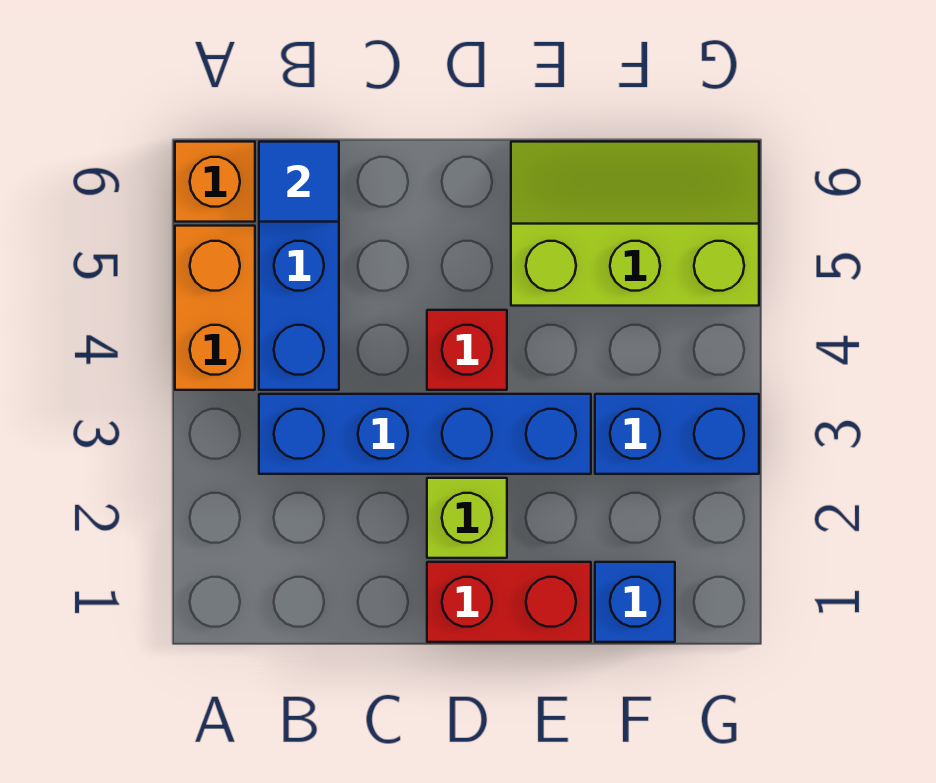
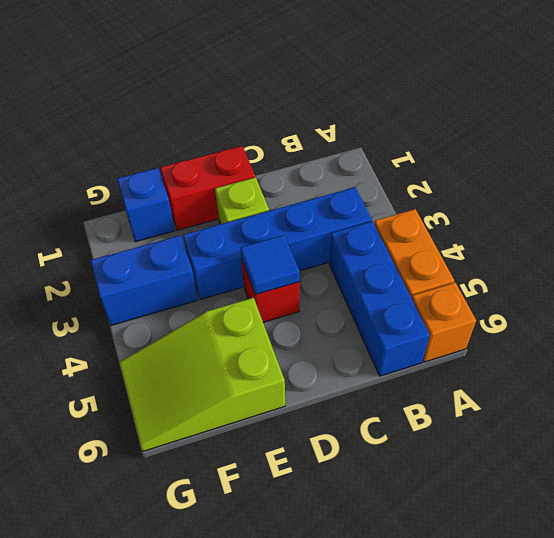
blue tile B6 level 2 -> blue tile D4 level 2
lime slope E5:G6 level 1 top 5 -> lime slope E5:G6 level 1 top E

